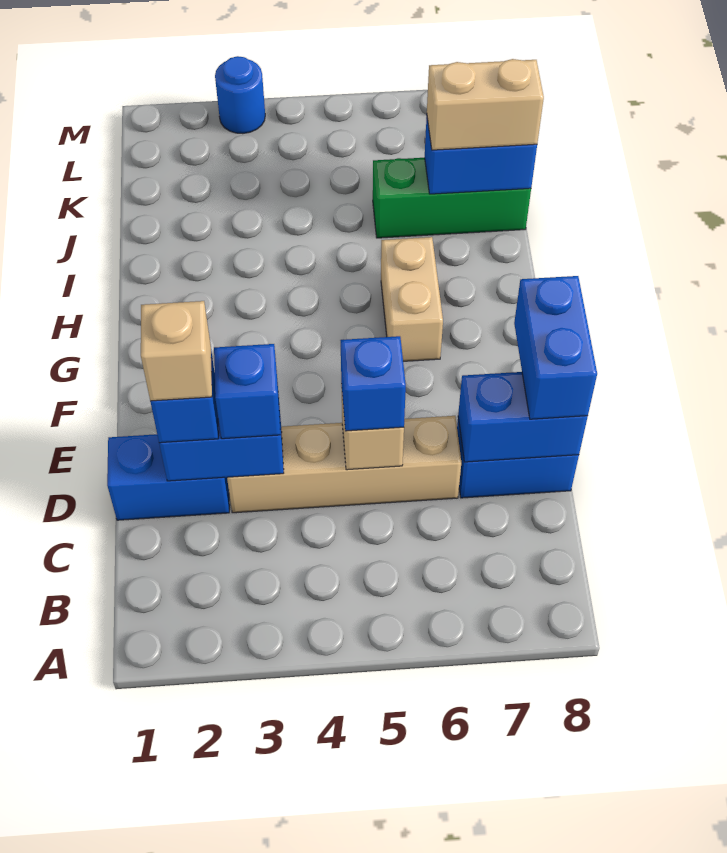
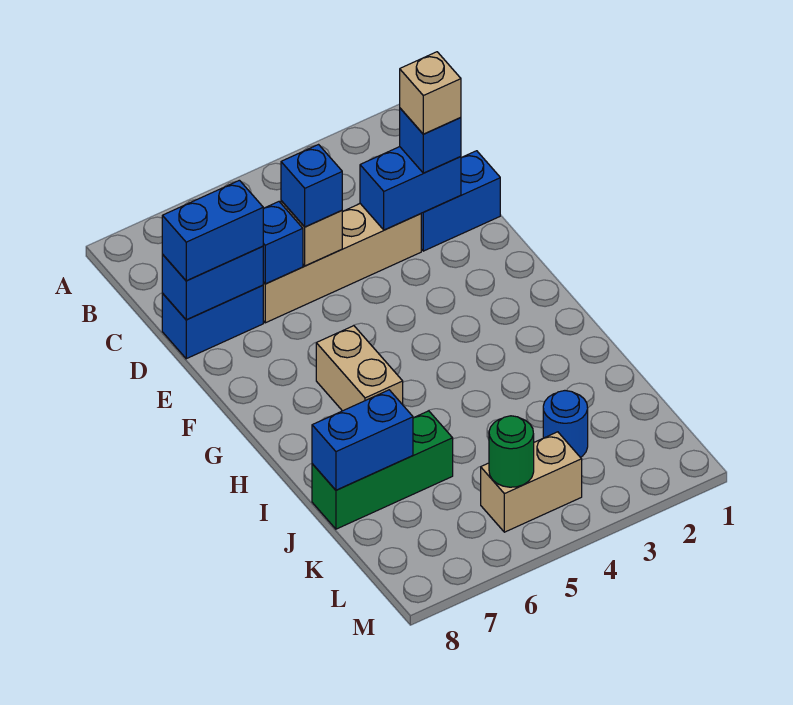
blue brick D3 level 3 -> blue brick D6 level 2
blue brick D8:E8 level 3 -> blue brick D7:D8 level 3
tan brick J7:J8 level 3 -> tan brick L4:L5 level 1
none -> green round brick L5 level 2
blue round brick M3 level 1 -> blue round brick K3 level 1

